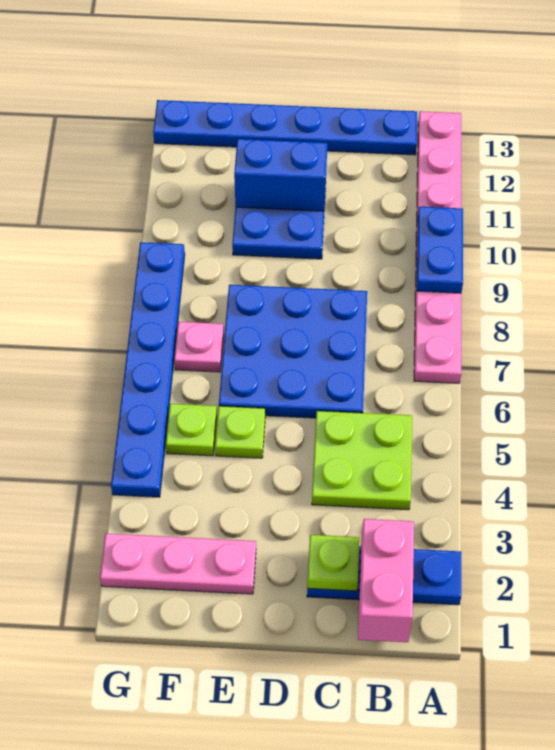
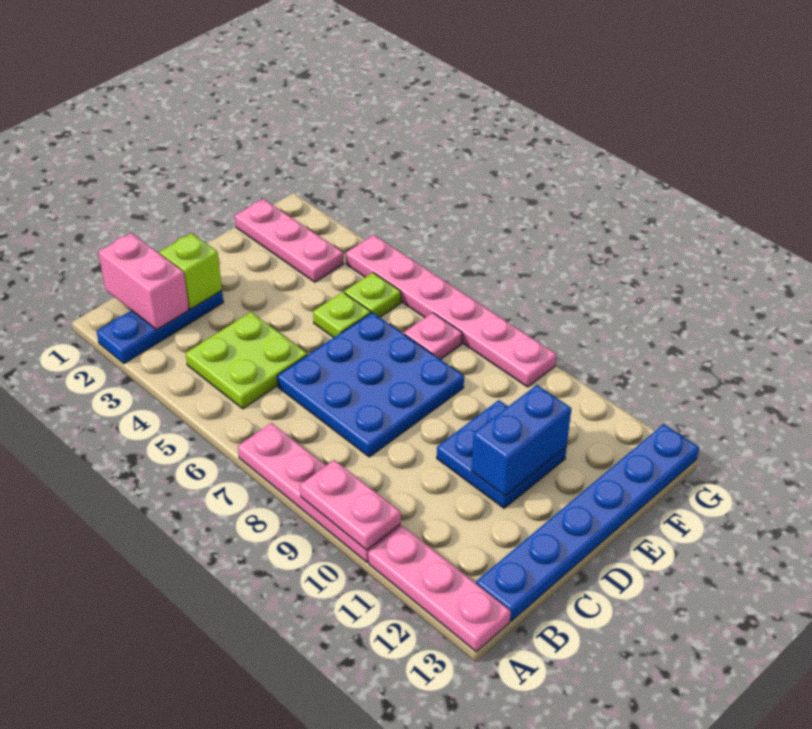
blue plate A9:A10 level 2 -> pink plate A9:A10 level 2
lime plate C2 level 2 -> lime brick C2 level 2
pink plate E2:G2 level 1 -> pink plate F1:F3 level 1
blue plate G4:G9 level 1 -> pink plate G4:G9 level 1

